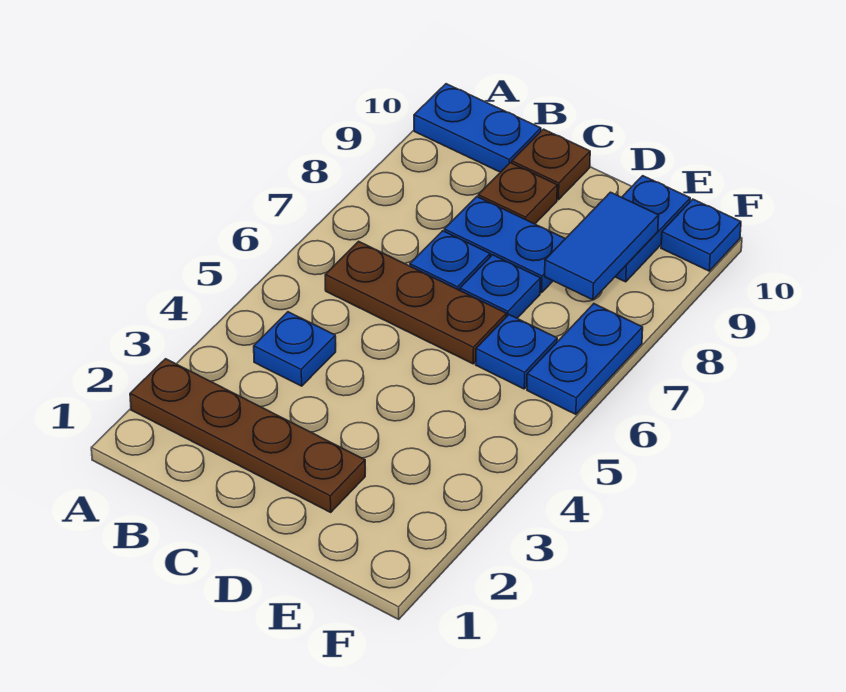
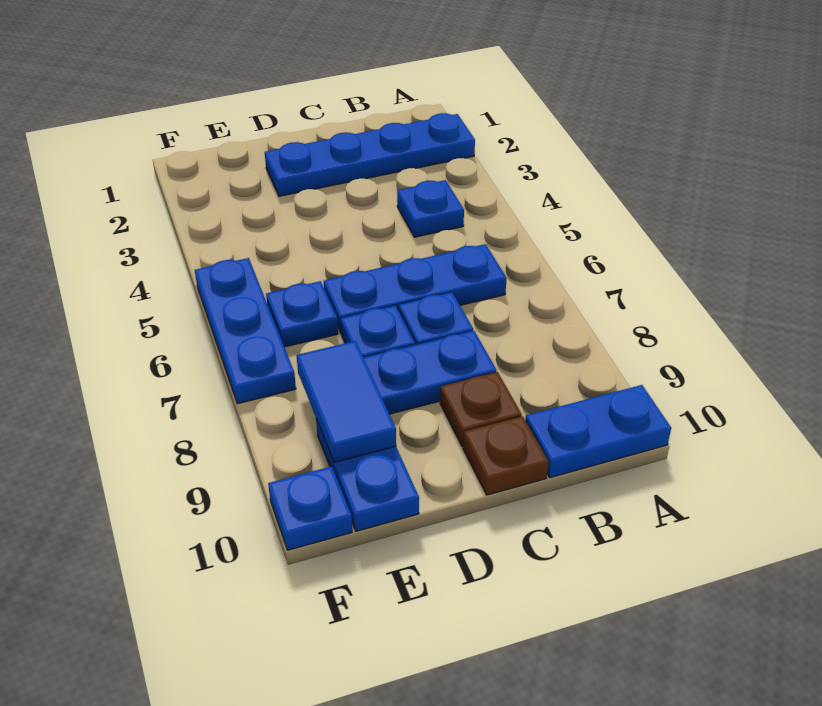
brown plate A2:D2 level 1 -> blue plate A2:D2 level 1
brown plate B6:D6 level 1 -> blue plate B6:D6 level 1
blue plate F6:F7 level 1 -> blue plate F5:F7 level 1

